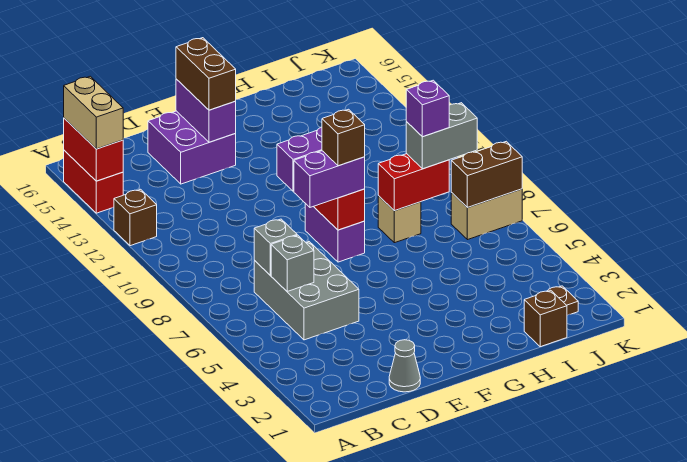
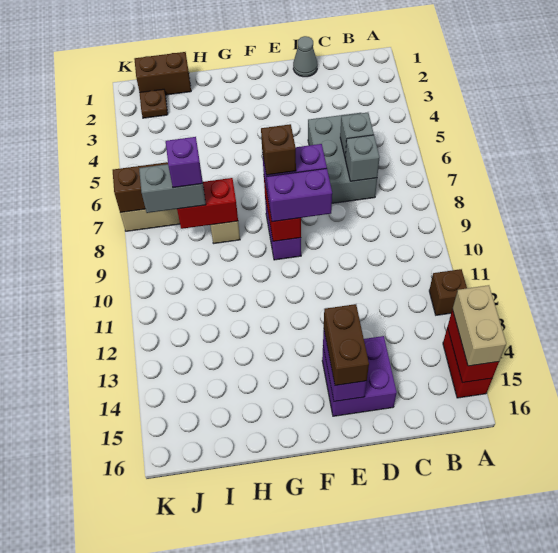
brown brick I1 level 1 -> brown brick I1:J1 level 1

